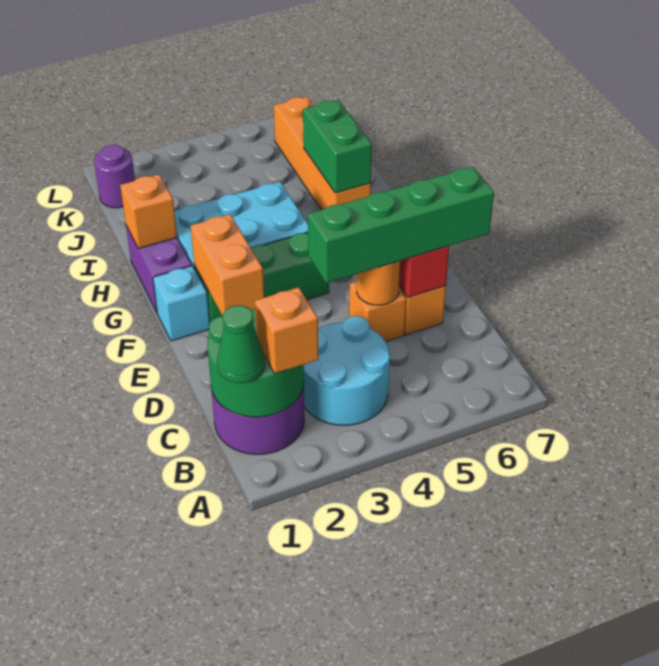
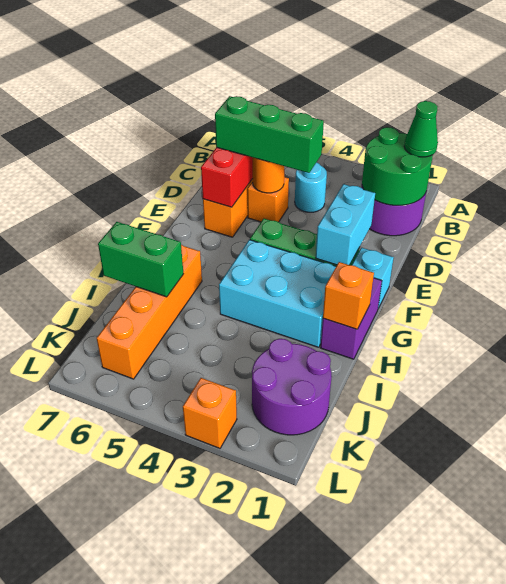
orange brick B2 level 3 -> orange brick L3 level 1
cyan round brick B3:C4 level 1 -> cyan round brick C4 level 1
green brick D4:D7 level 3 -> green brick D4:D6 level 3
orange brick E2:F2 level 2 -> cyan brick E2:F2 level 2
green brick H6:I6 level 2 -> green brick I6:I7 level 2
purple round brick K1 level 1 -> purple round brick J1:K2 level 1

